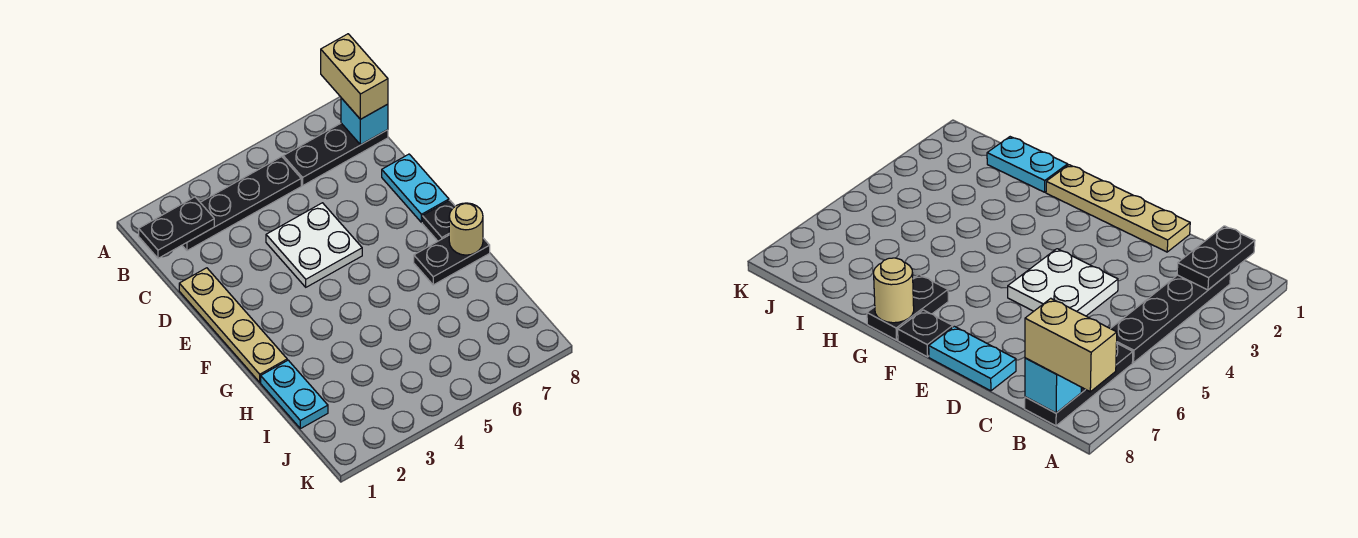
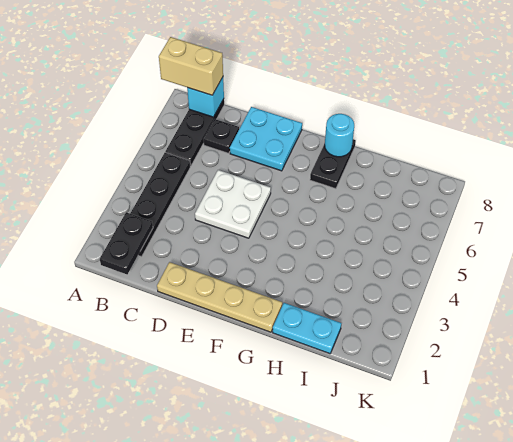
cyan plate D8:E8 level 1 -> cyan plate D7:E8 level 1
black plate F8 level 1 -> black plate C7 level 1
tan round brick G8 level 2 -> cyan round brick G8 level 2

